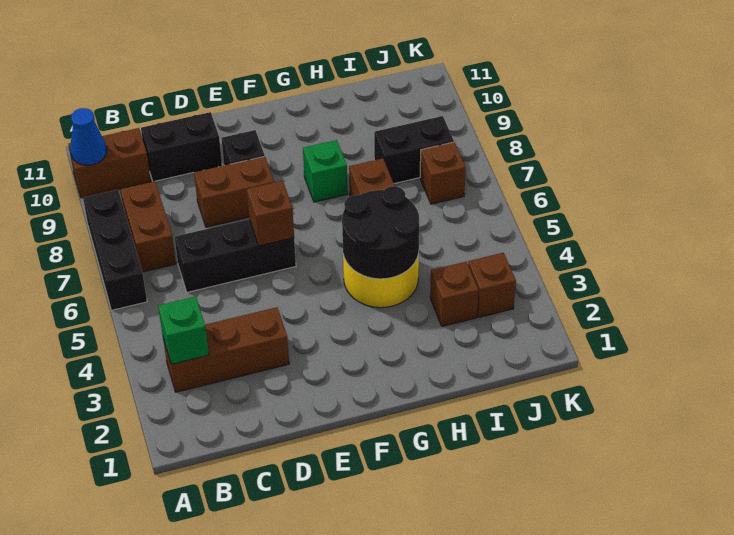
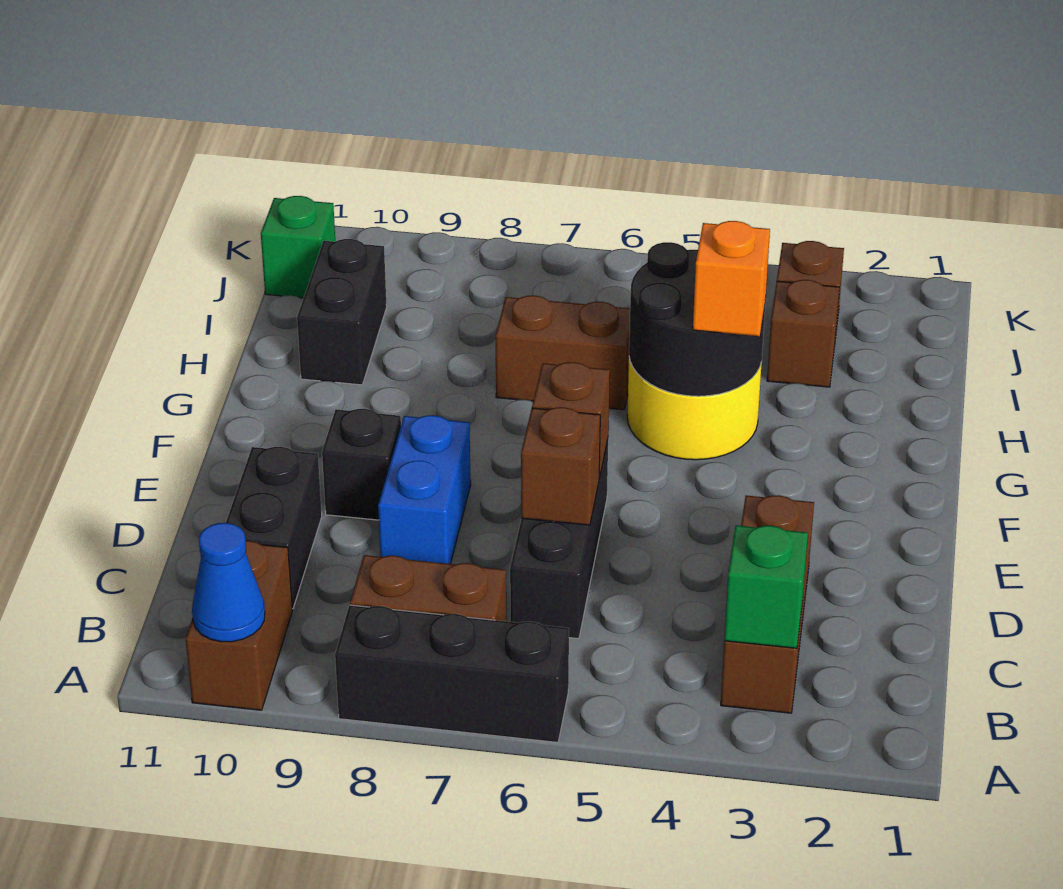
brown brick D8:E8 level 1 -> blue brick D8:E8 level 1
none -> orange brick G4 level 3
green brick G8 level 1 -> green brick J11 level 1
black brick I8:J8 level 1 -> black brick H10:I10 level 1
brown brick J7 level 1 -> brown brick D6 level 2

